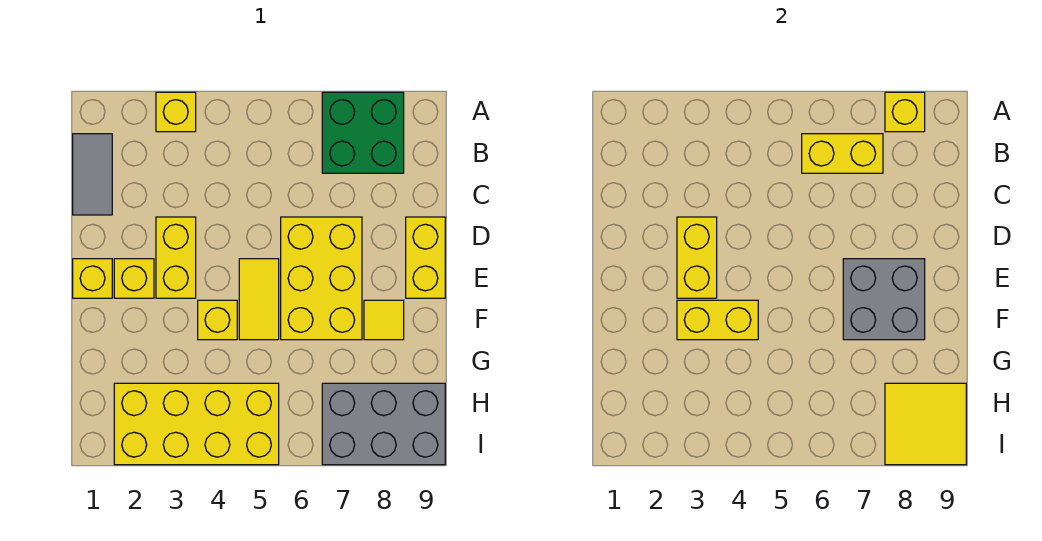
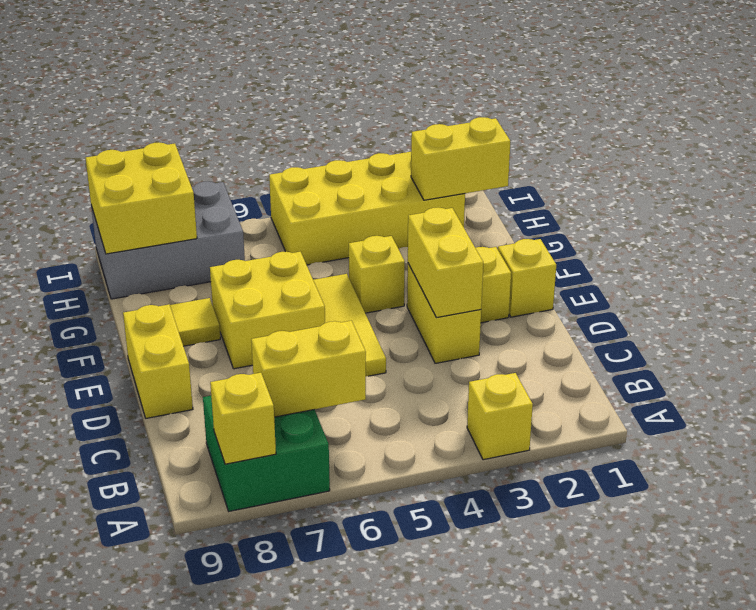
grey tile B1:C1 level 1 -> none
yellow brick D6:F7 level 1 -> yellow brick E6:F7 level 1
yellow tile E5:F5 level 1 -> yellow tile D5:F5 level 1
grey brick E7:F8 level 2 -> none
yellow brick F3:F4 level 2 -> yellow brick H1:H2 level 2
yellow tile H8:I9 level 2 -> yellow brick H8:I9 level 2

